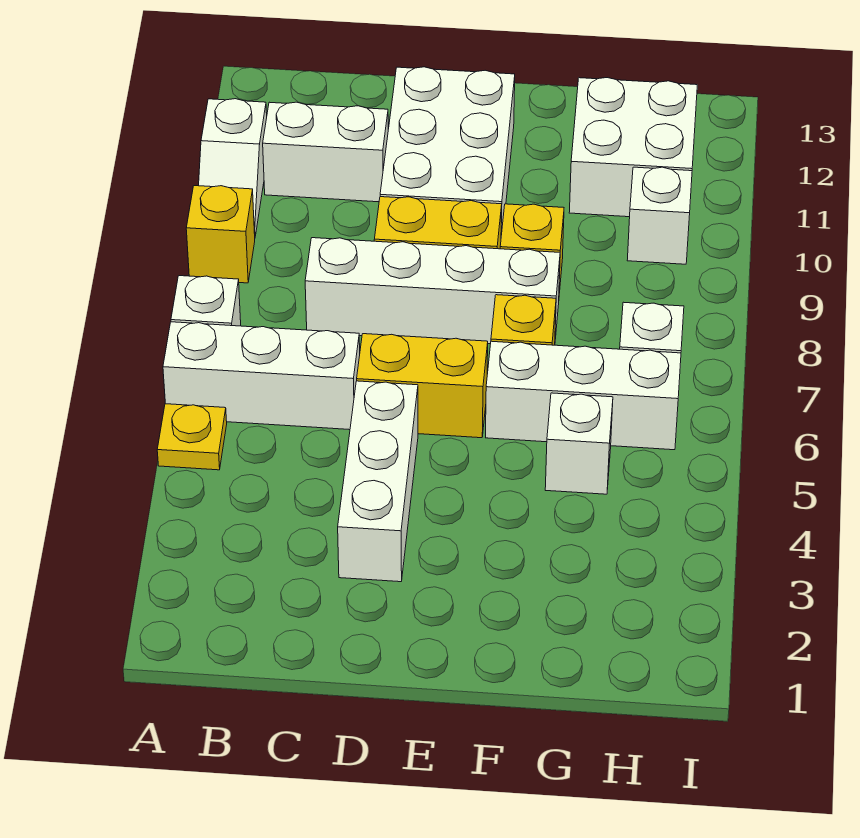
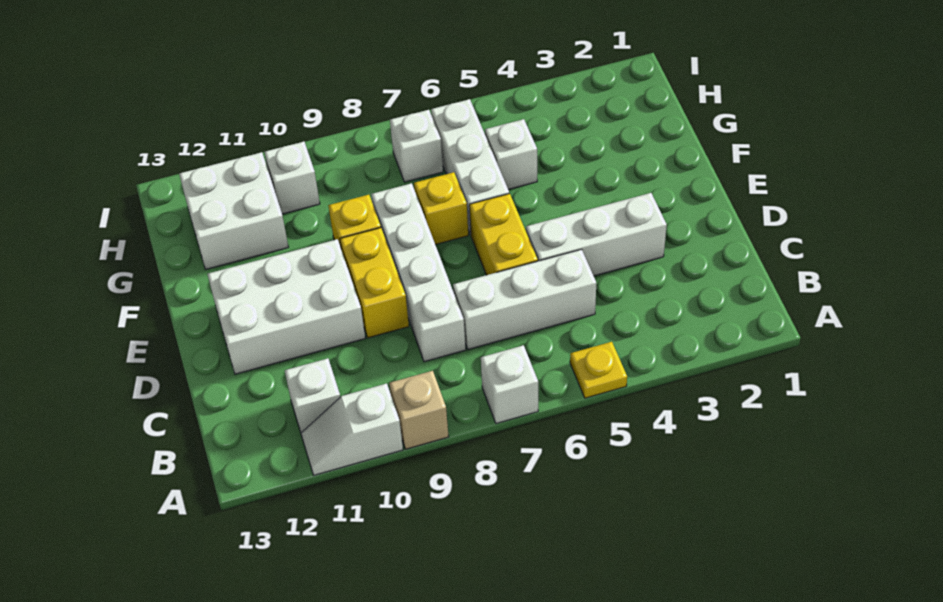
white brick A6:C6 level 1 -> white brick C5:C7 level 1
yellow brick A9 level 1 -> tan brick A9 level 1
white slope A10:A11 level 1 top 11 -> white slope A10:A11 level 1 top 10
white brick B11:C11 level 1 -> white brick B11 level 1

